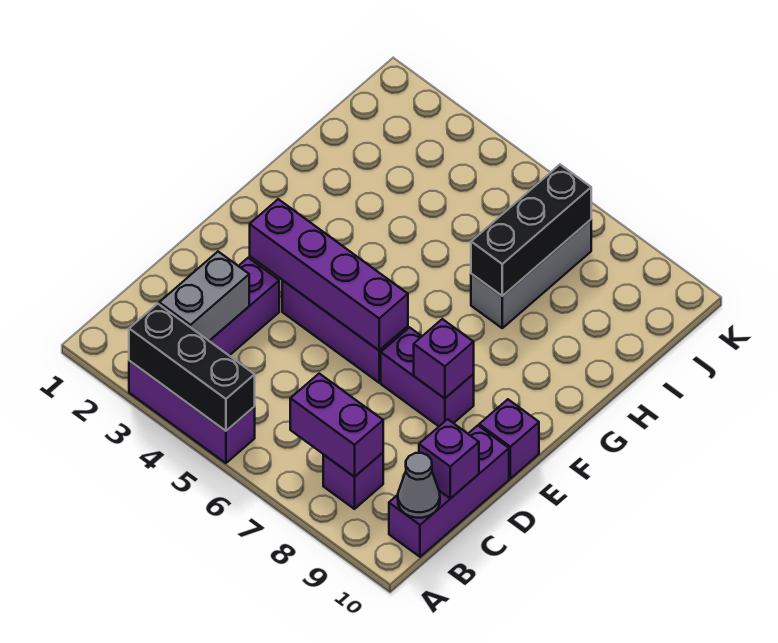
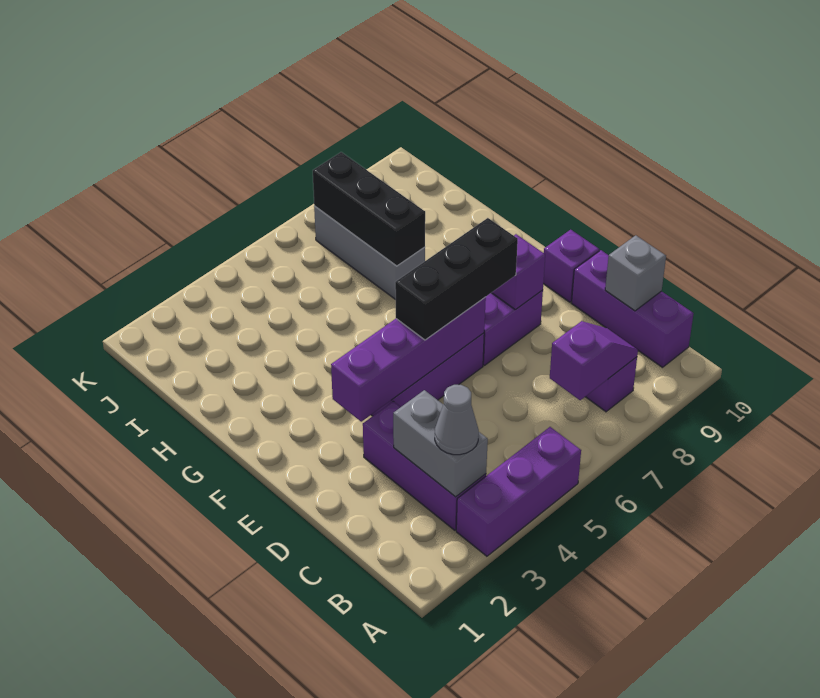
black brick A3:A5 level 2 -> black brick E5:E7 level 3
purple brick B7:B8 level 2 -> purple slope B7:B8 level 2 top 7
grey cone B10 level 2 -> grey cone B3 level 3
purple brick C10 level 2 -> grey brick C10 level 2

